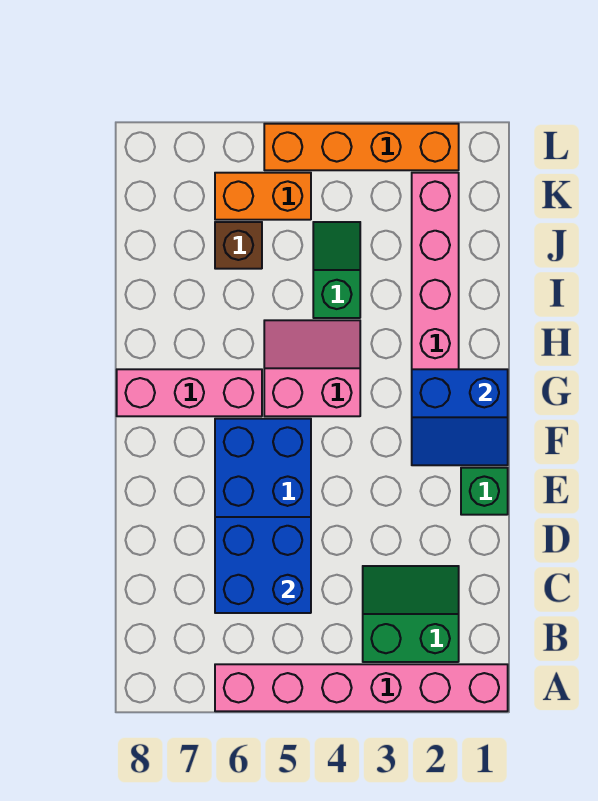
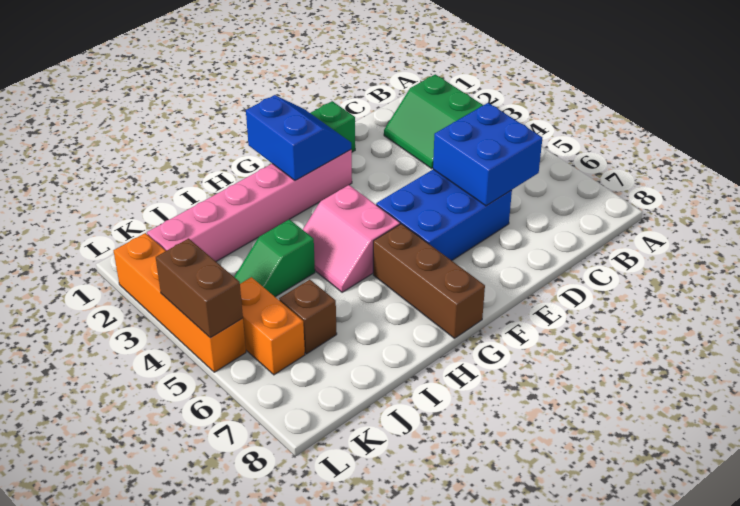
pink brick A1:A6 level 1 -> none
pink brick G6:G8 level 1 -> brown brick G6:G8 level 1
none -> brown brick L4:L5 level 2

